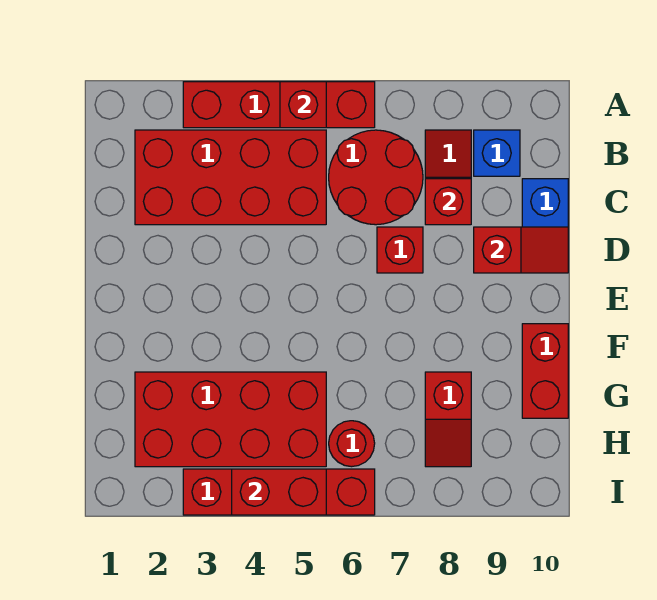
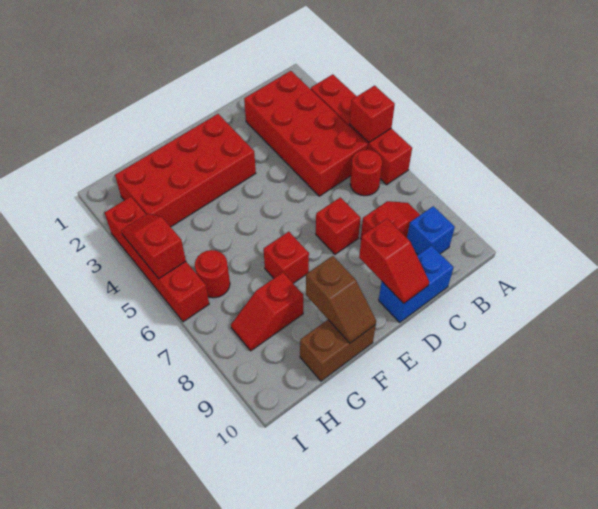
red round brick B6:C7 level 1 -> red round brick B6 level 1
red brick C8 level 2 -> red brick F7 level 1
none -> brown slope F9:F10 level 2 top 9
red brick F10:G10 level 1 -> brown brick F10:G10 level 1
red brick G2:H5 level 1 -> red brick E2:H3 level 1
red brick I4:I5 level 2 -> red slope I4:I5 level 2 top 5

